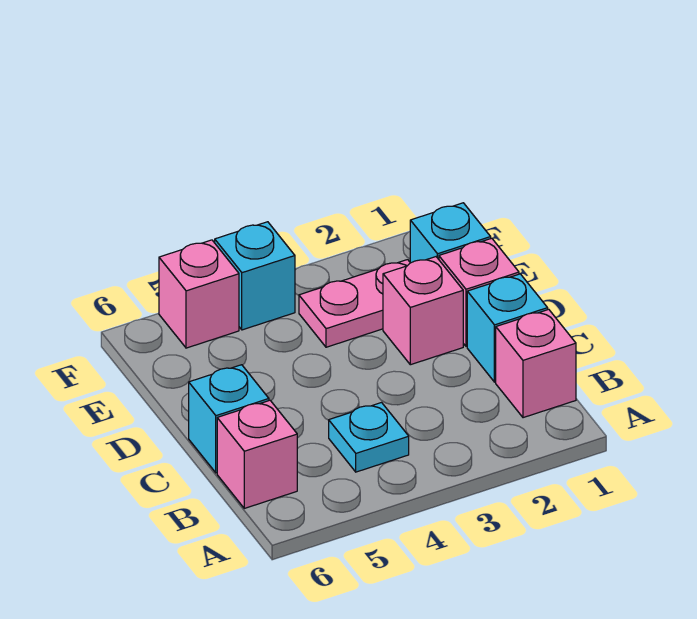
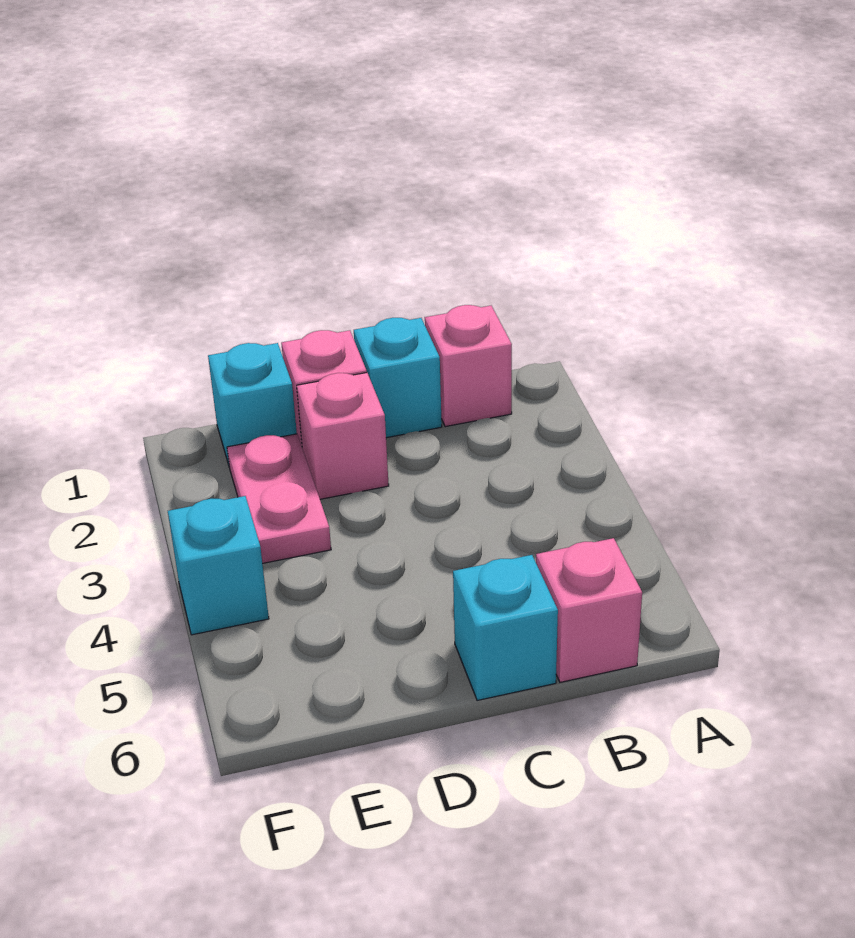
cyan plate B4 level 1 -> none
pink brick F5 level 1 -> none

